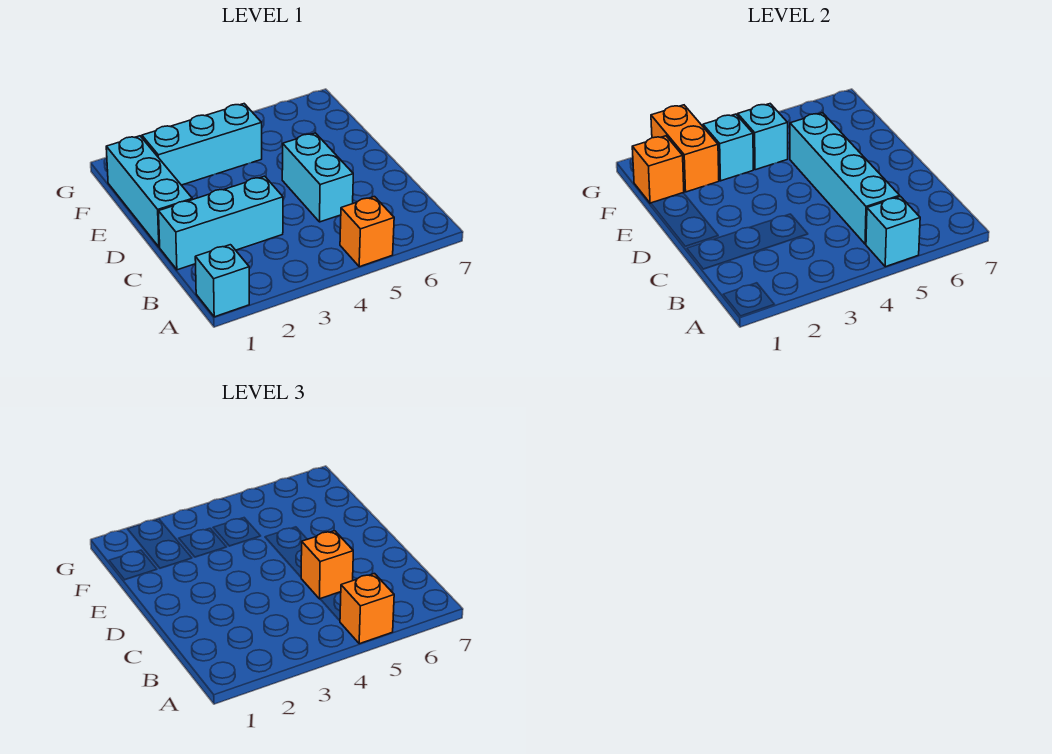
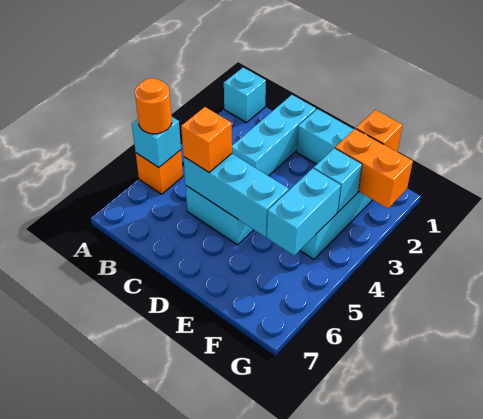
orange brick A5 level 3 -> orange round brick A5 level 3
cyan brick B5:E5 level 2 -> cyan brick C5:E5 level 2
cyan brick F4 level 2 -> cyan brick F4:F5 level 2

